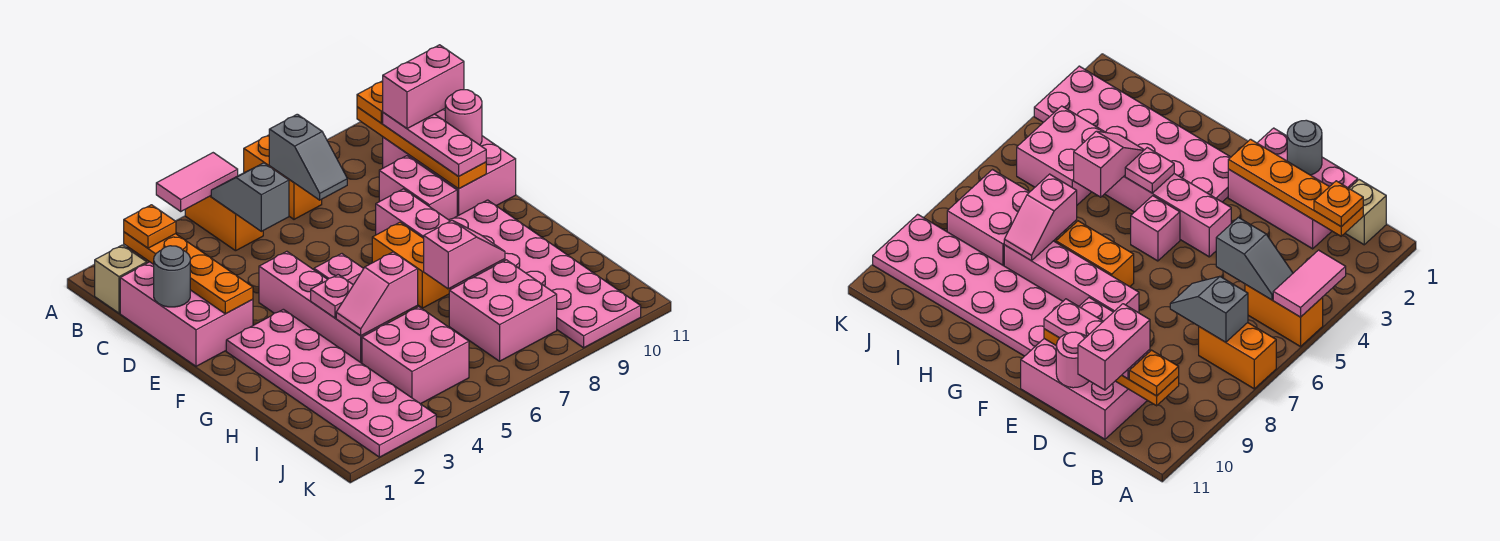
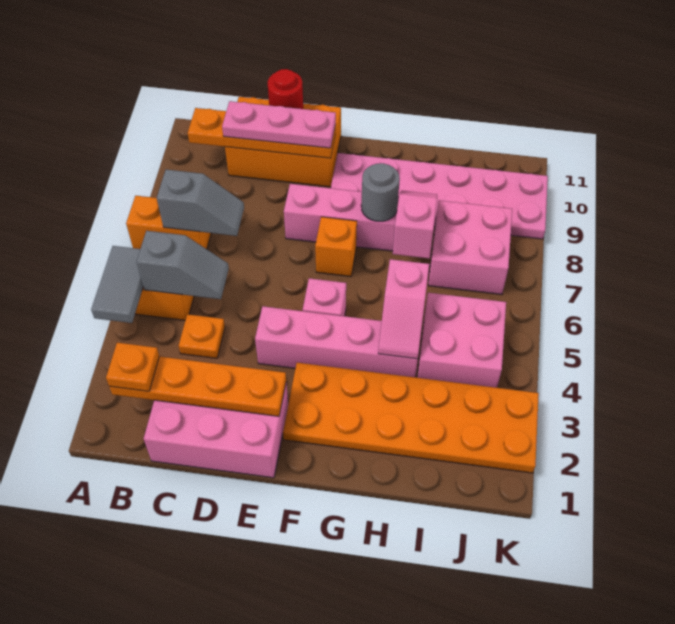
pink tile A4:A5 level 2 -> grey tile A4:A5 level 2
tan brick B1 level 1 -> none
grey slope B5:C5 level 2 top C -> grey slope B5:C5 level 2 top B
orange plate B10 level 3 -> orange plate C4 level 1
pink brick C10:E11 level 1 -> orange brick C10:E11 level 1
pink brick C10:C11 level 4 -> none
grey round brick D1 level 2 -> grey round brick G8 level 2
pink brick D9:E9 level 1 -> none
pink round brick D11 level 2 -> red round brick D11 level 2
pink plate F2:K3 level 1 -> orange plate F2:K3 level 1
orange brick F7:G7 level 1 -> orange brick F7 level 1
pink plate G4 level 2 -> none

